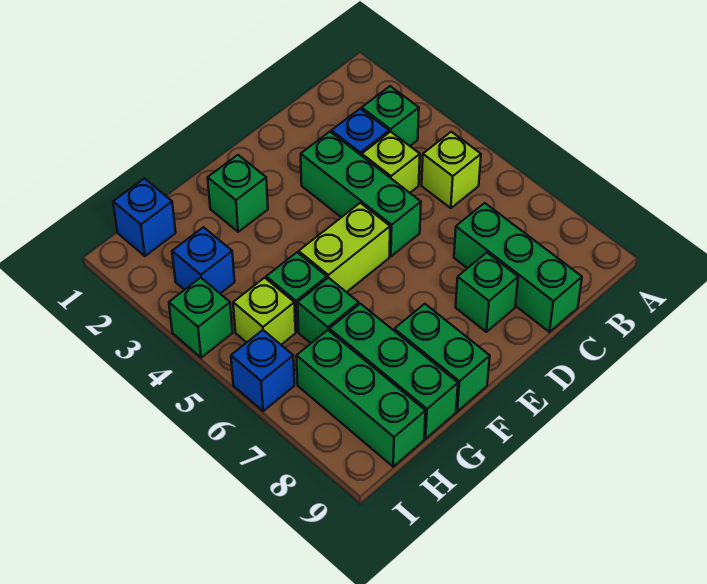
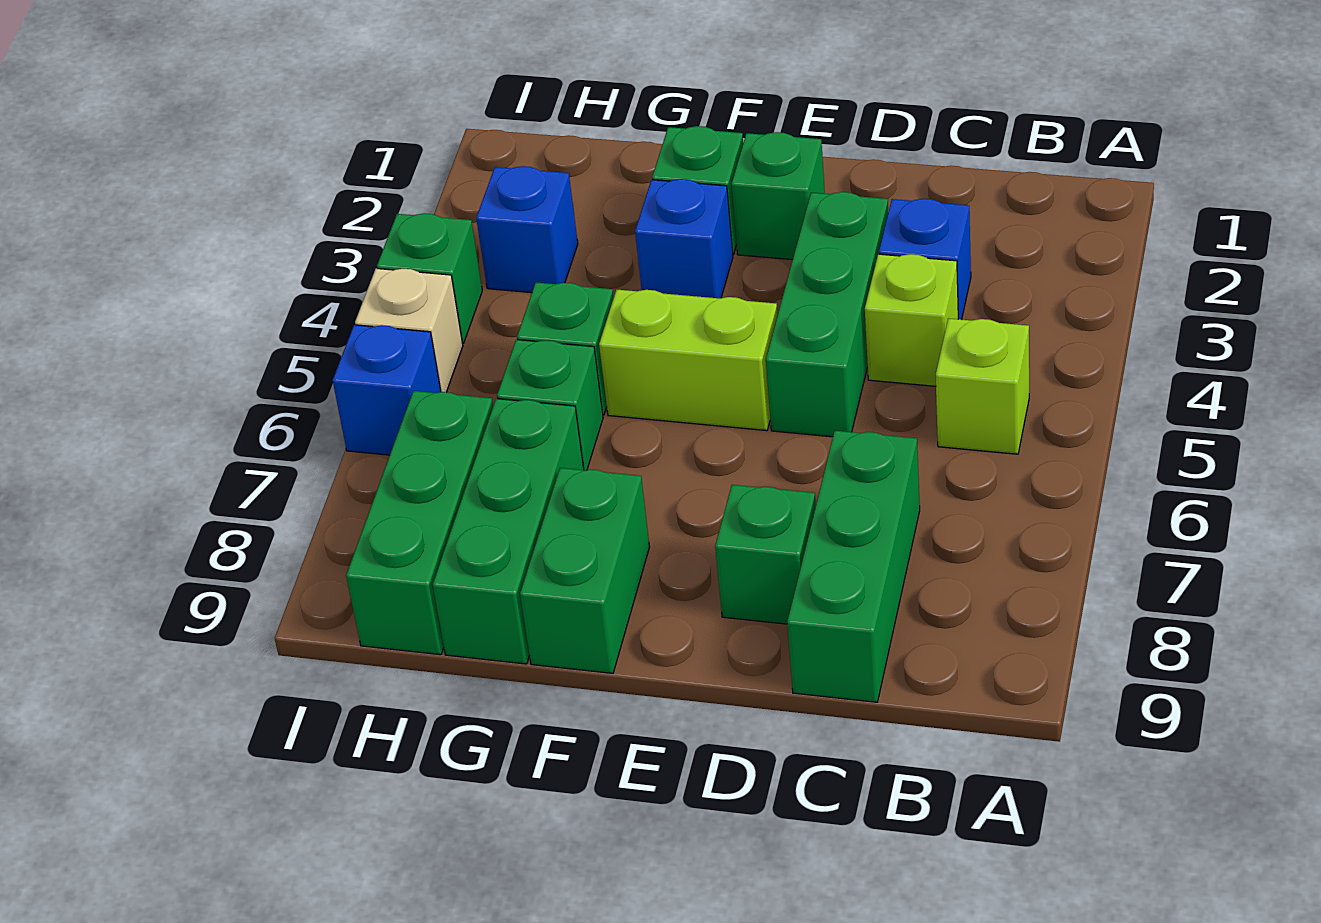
green brick B3 level 1 -> green brick E2 level 1
blue brick H1 level 1 -> blue brick F3 level 1
lime brick H5 level 1 -> none
none -> tan brick I5 level 1

